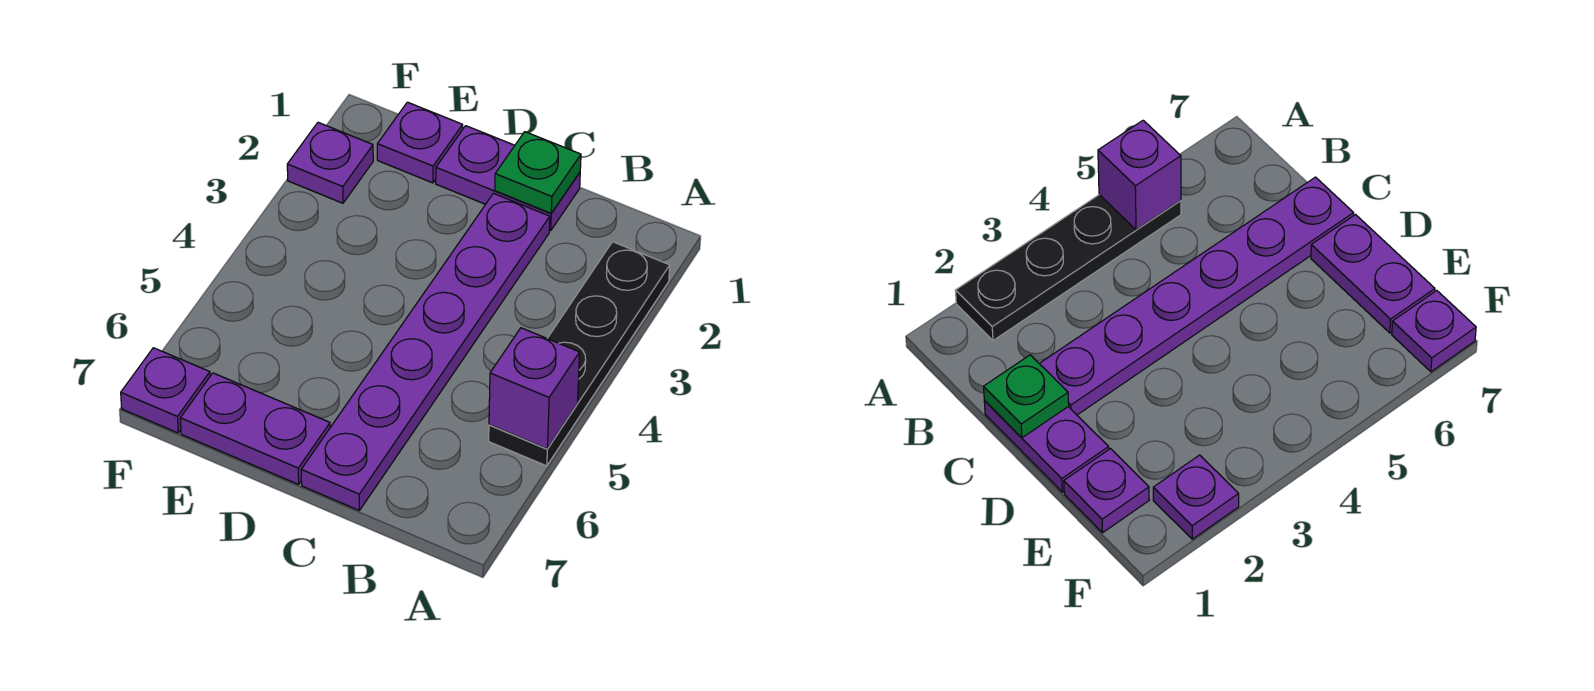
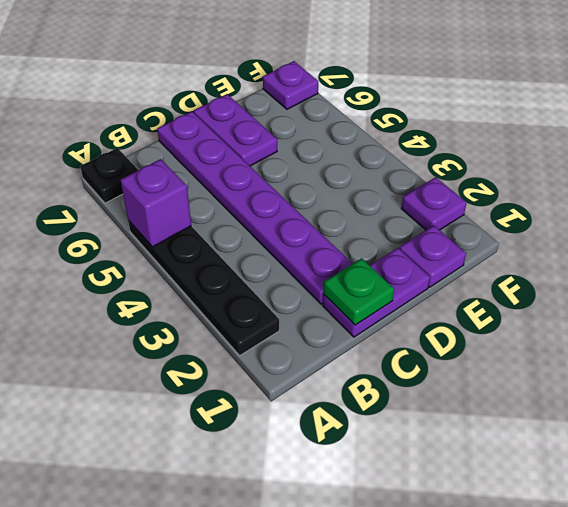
none -> black plate A7 level 1
purple plate D7:E7 level 1 -> purple plate D6:D7 level 1

